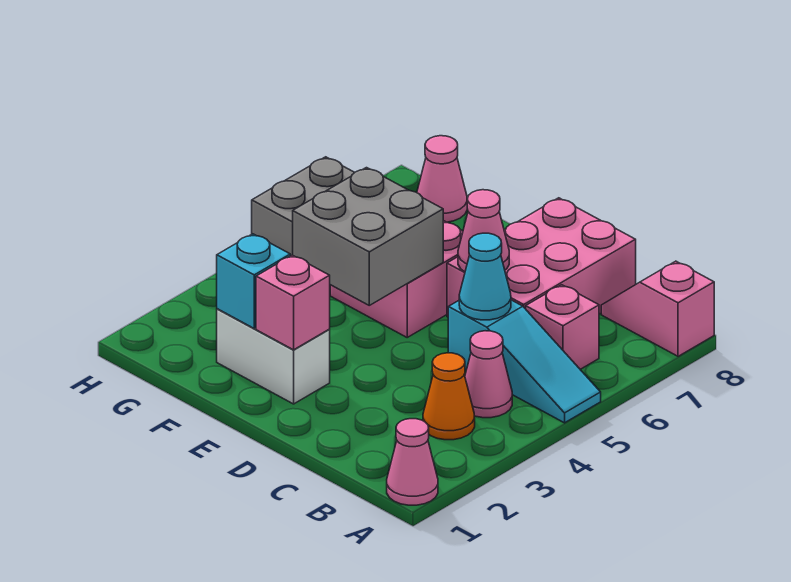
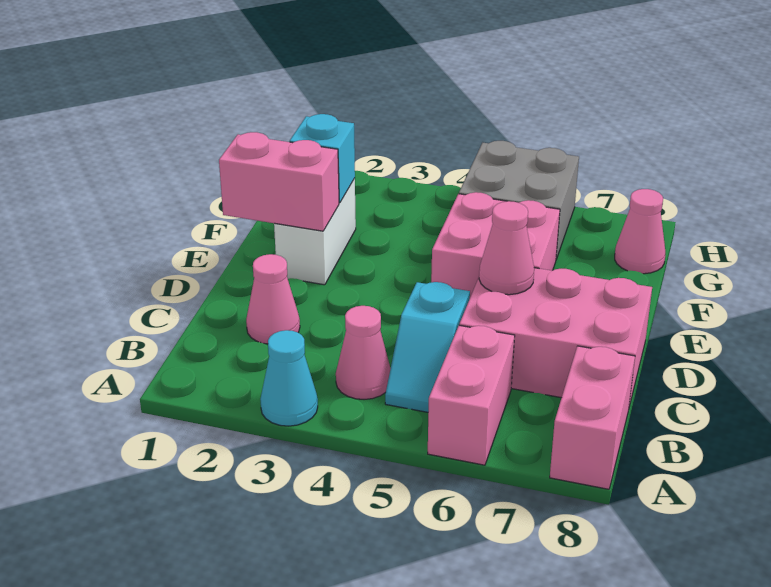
pink cone A1 level 1 -> pink cone C2 level 1
cyan slope A5:C5 level 1 top C -> cyan slope B5:C5 level 1 top C
pink slope A8:B8 level 1 top A -> pink brick A8:B8 level 1
orange cone B3 level 1 -> none
pink brick B6 level 1 -> pink brick A6:B6 level 1
cyan cone C5 level 2 -> cyan cone A3 level 1
pink brick E2 level 2 -> pink brick E1:E2 level 2
grey brick E4:F5 level 2 -> none

